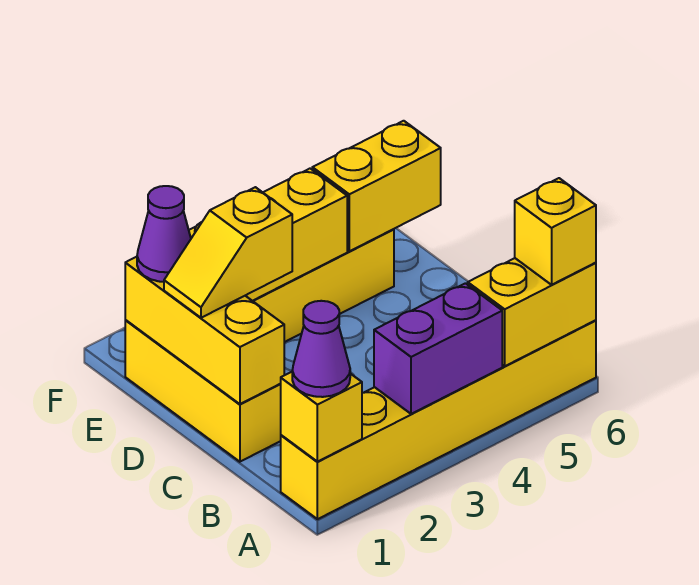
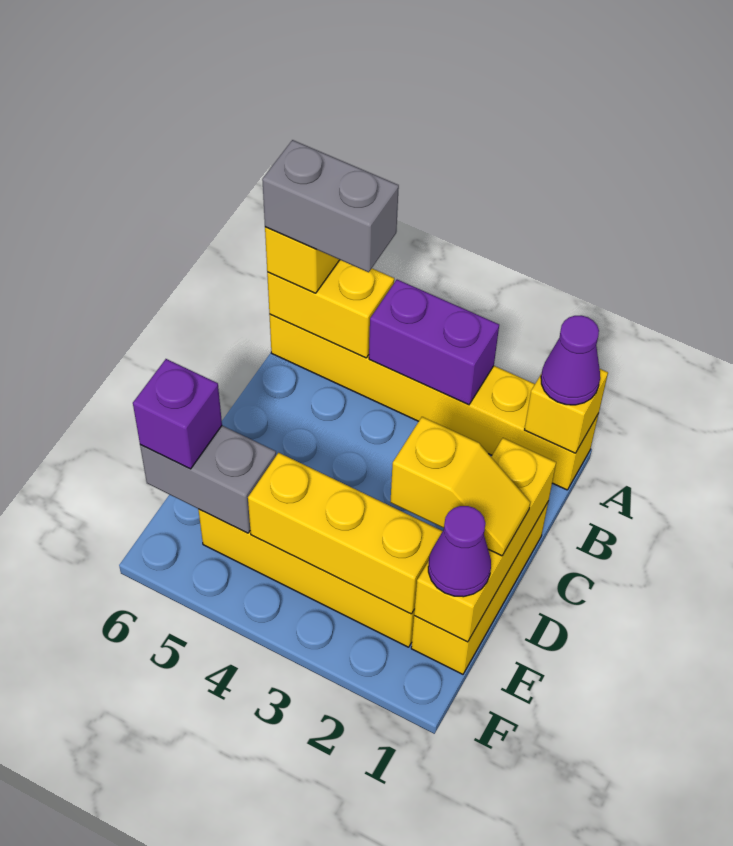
none -> grey brick A5:A6 level 4
yellow brick E5:E6 level 2 -> grey brick E5:E6 level 2
none -> purple brick E6 level 3

